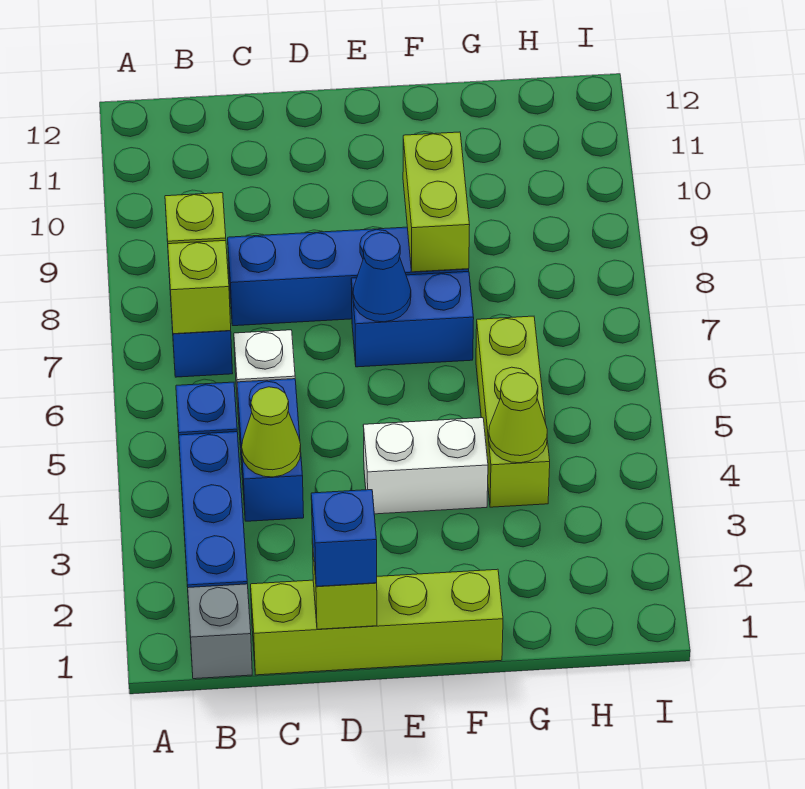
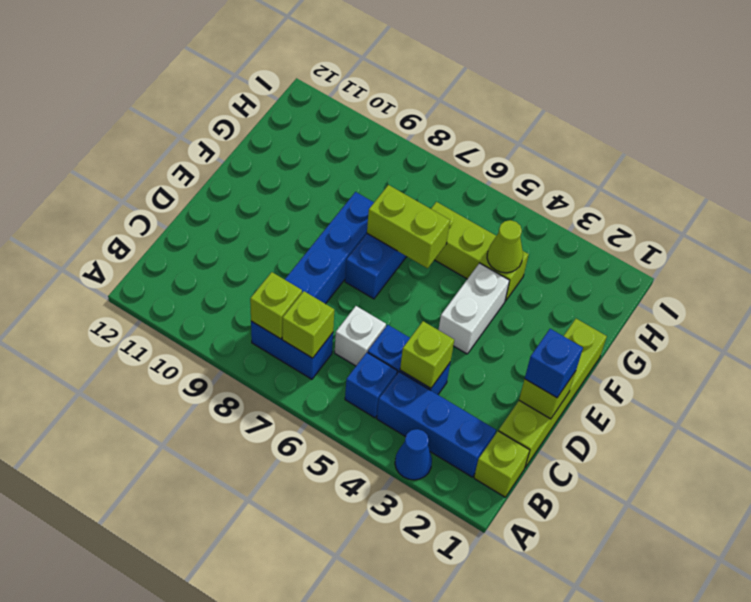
grey brick B1 level 1 -> lime brick B1 level 1
lime cone C4 level 2 -> lime brick C4 level 2
blue cone E7 level 2 -> blue cone A3 level 1
lime brick F8:F9 level 2 -> lime brick F6:F7 level 2

